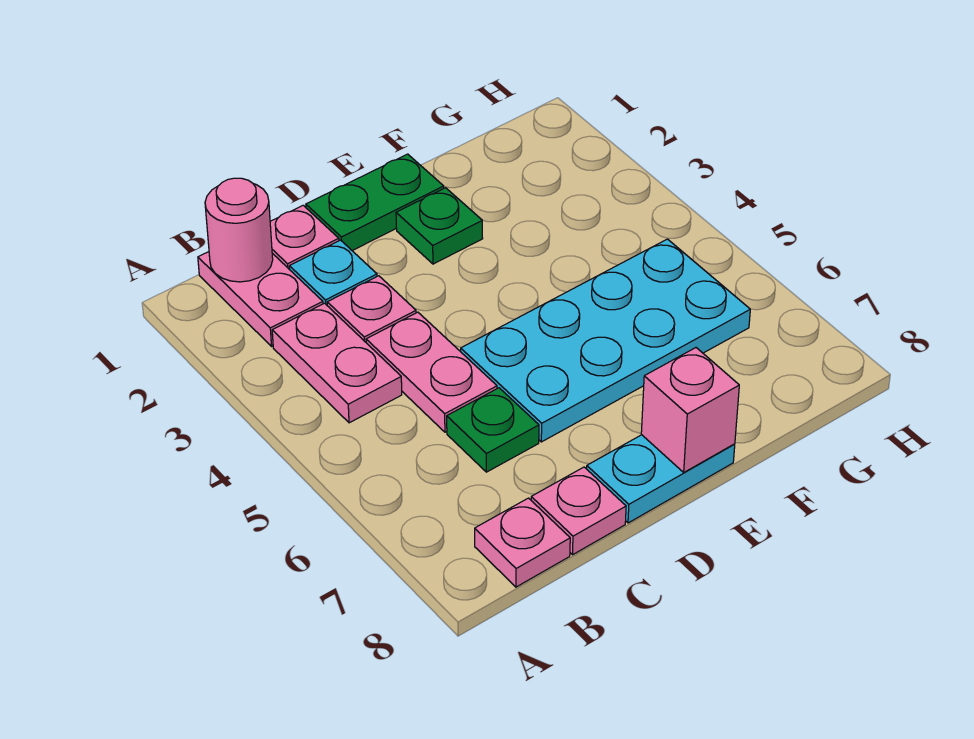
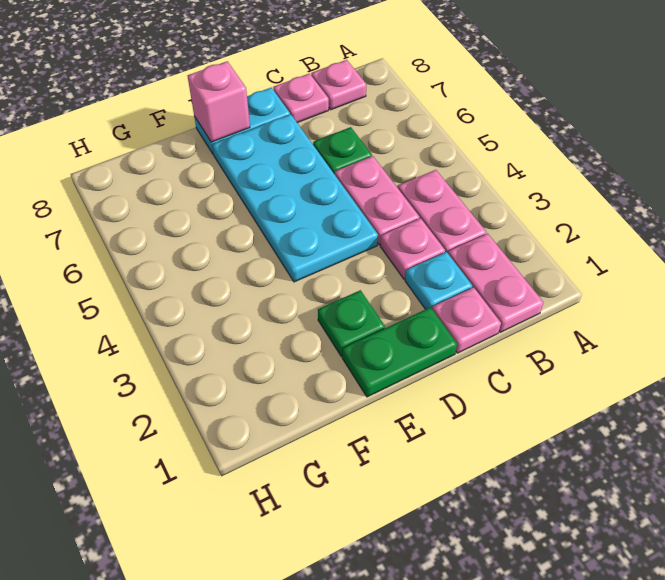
pink round brick B1 level 2 -> none
cyan plate D5:G6 level 1 -> cyan plate D4:E7 level 1

